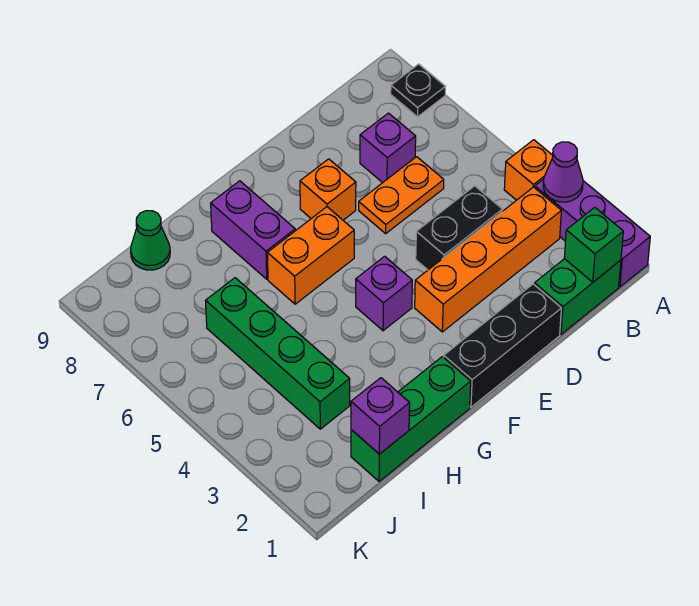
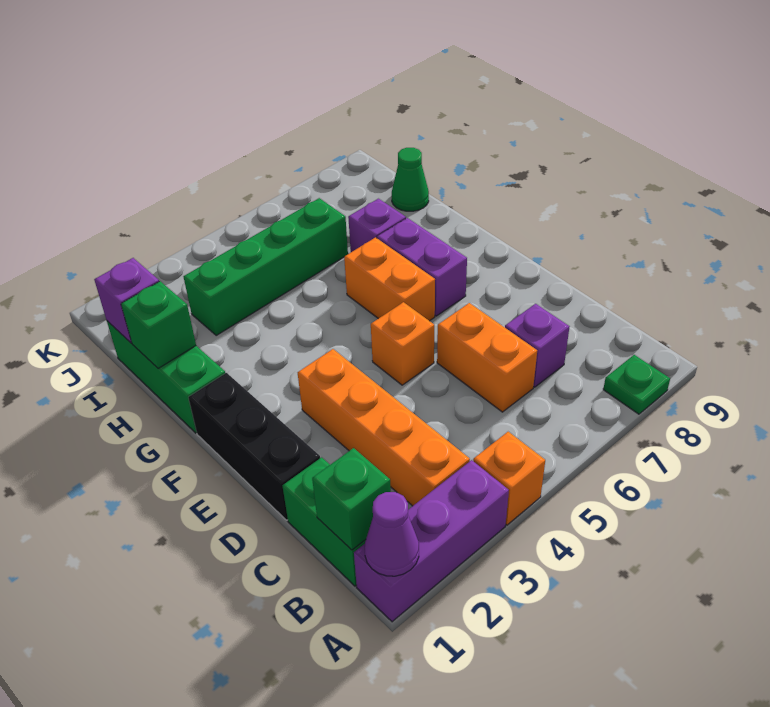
purple cone A3 level 2 -> purple cone A1 level 2
black plate A8 level 1 -> green plate A8 level 1
black brick C4:D4 level 1 -> none
orange plate C6:D6 level 1 -> orange brick C6:D6 level 1
orange brick E7 level 1 -> orange brick E5 level 1
purple brick F4 level 1 -> purple brick H7 level 1
purple brick G7:G8 level 1 -> purple brick F7:G7 level 1
none -> green brick H1 level 2

